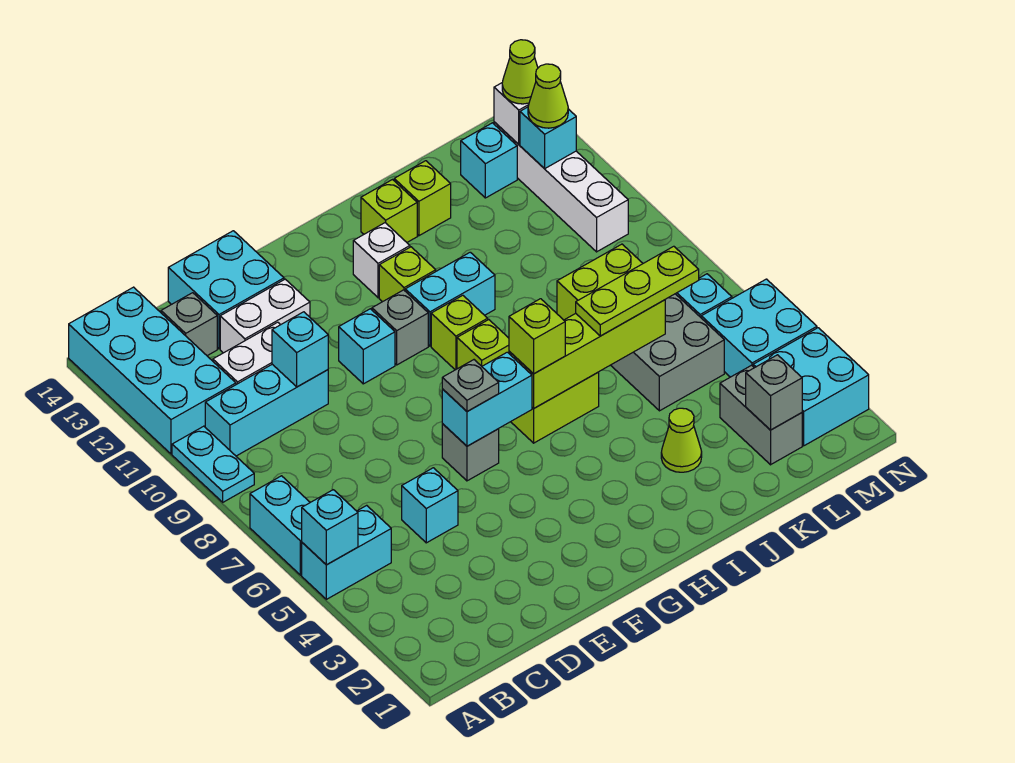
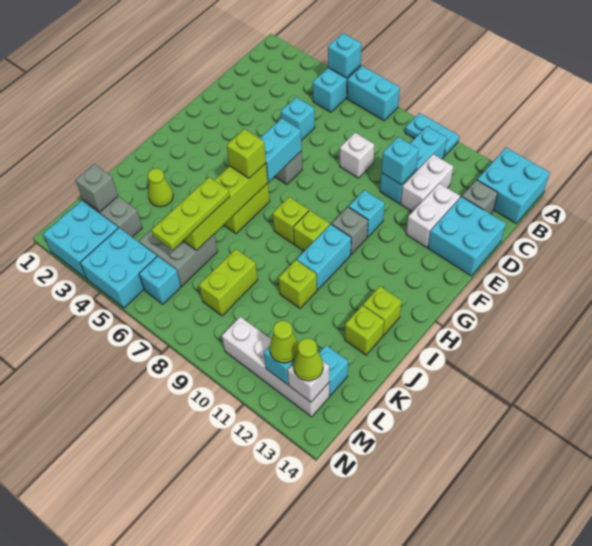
cyan brick A11:B14 level 1 -> cyan brick A13:B14 level 1
grey plate F6 level 3 -> none
lime brick H11 level 1 -> lime brick J10 level 1
white brick H12 level 1 -> white brick D8 level 1

